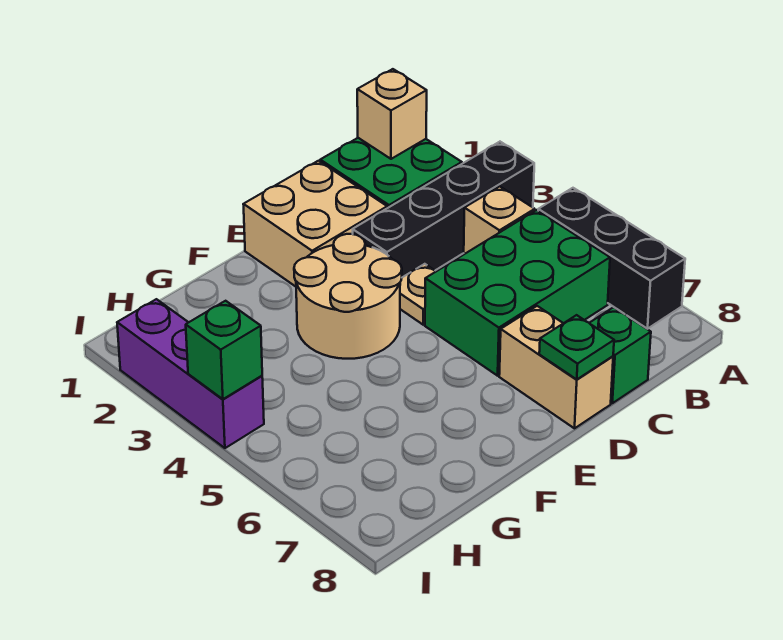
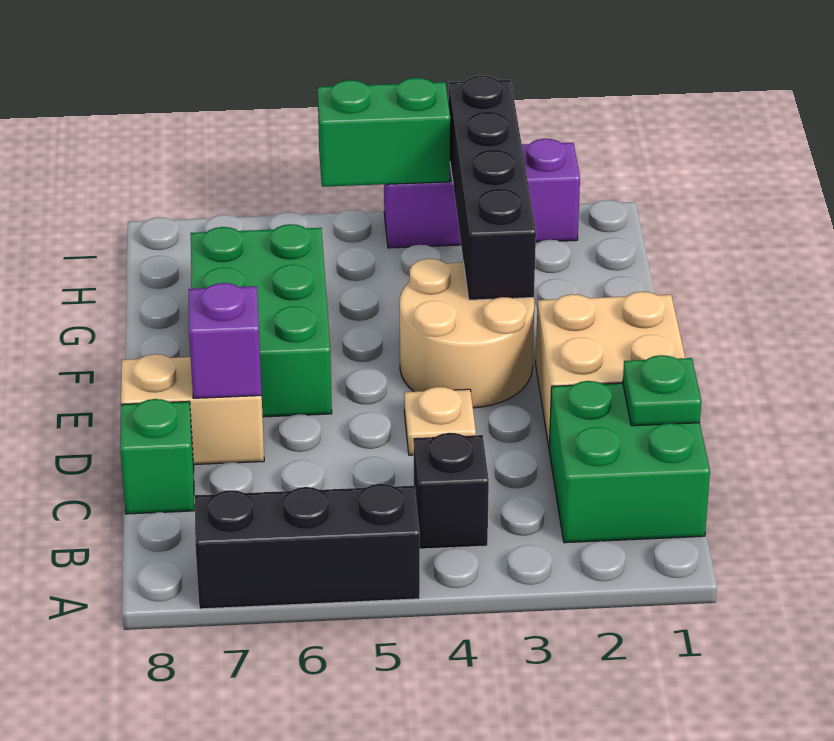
black brick A3:D3 level 1 -> black brick F3:I3 level 2
tan brick B1 level 2 -> none
tan brick B4 level 1 -> black brick B4 level 1
green brick B5:D6 level 1 -> green brick E6:G7 level 1
none -> purple brick D7 level 2
green plate D8 level 2 -> green plate C1 level 2
green brick I4 level 2 -> green brick I4:I5 level 2

